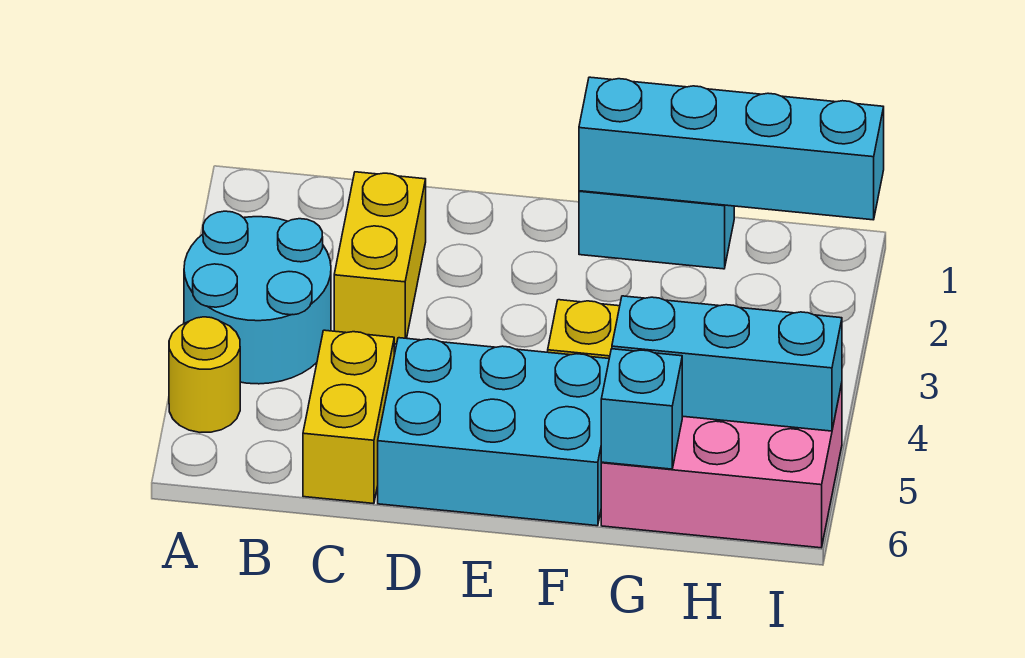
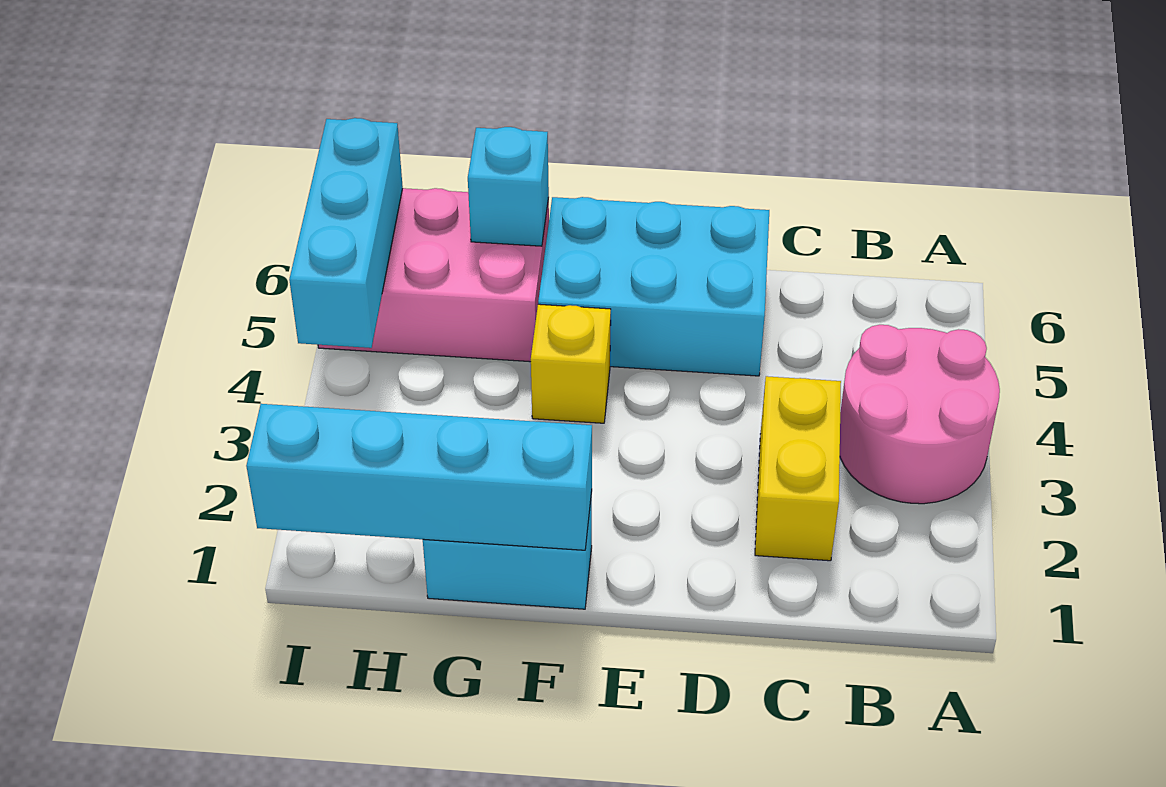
cyan round brick A3:B4 level 1 -> pink round brick A3:B4 level 1
yellow round brick A5 level 1 -> none
yellow brick C5:C6 level 1 -> none
cyan brick G5:I5 level 2 -> cyan brick I4:I6 level 2

